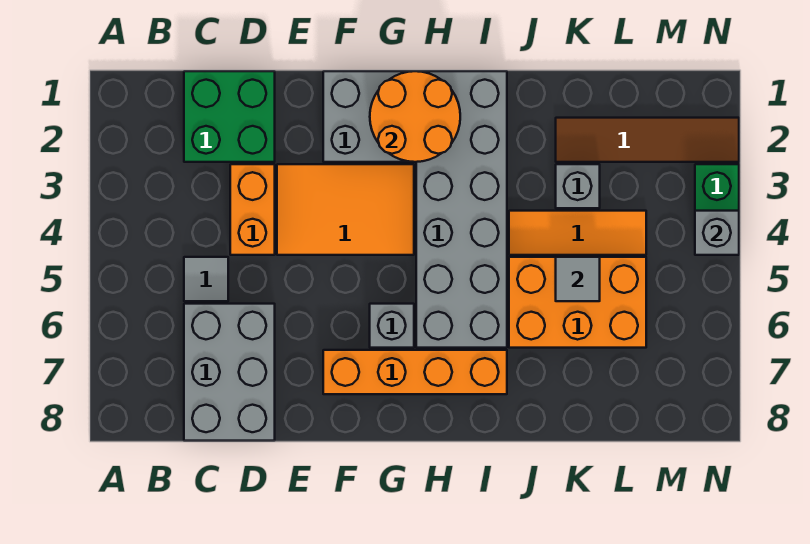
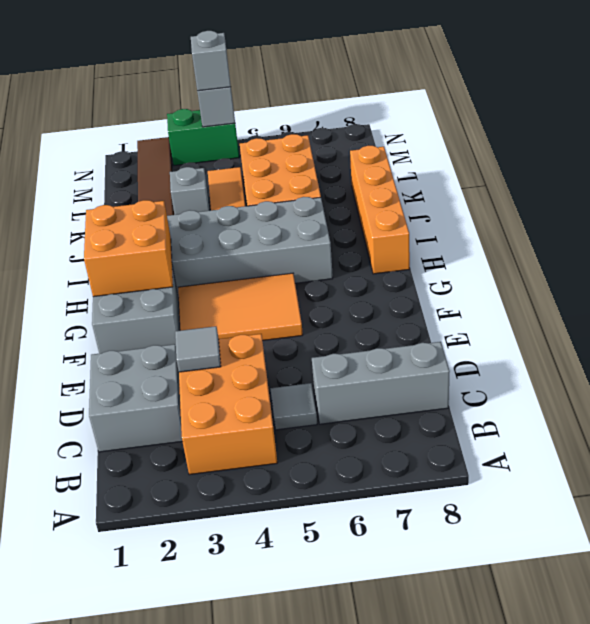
green brick C1:D2 level 1 -> grey brick C1:D2 level 1
grey brick C6:D8 level 1 -> grey brick C6:C8 level 1
orange brick D3:D4 level 1 -> orange brick B3:D4 level 1
orange tile E3:G4 level 1 -> orange tile F3:G5 level 1
orange brick F7:I7 level 1 -> orange brick H8:K8 level 1
orange round brick G1:H2 level 2 -> orange brick G1:H2 level 2
grey brick G6 level 1 -> grey brick N4 level 3
grey tile K5 level 2 -> grey tile D3 level 2

